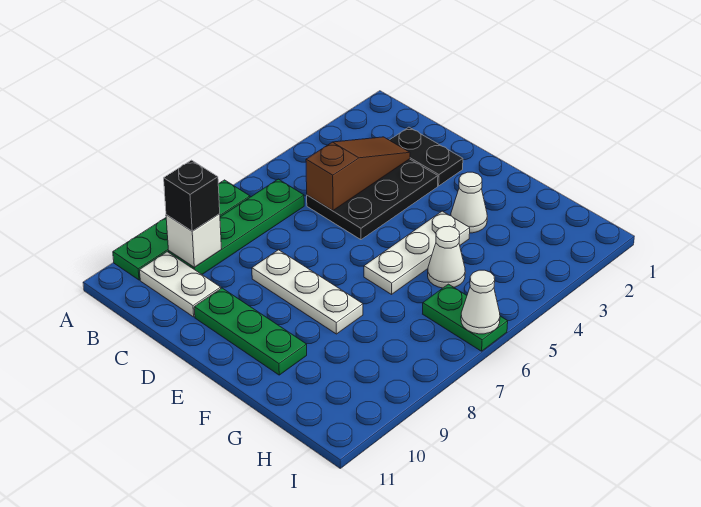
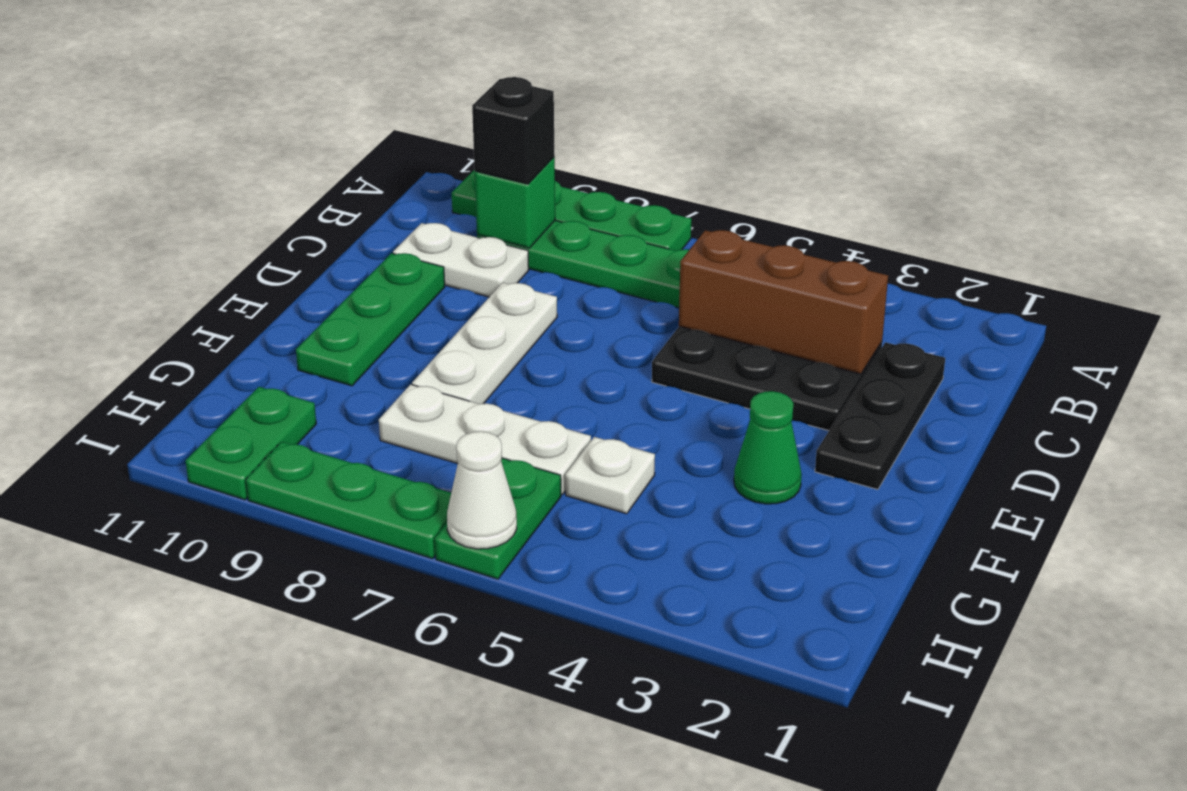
white brick B9 level 2 -> green brick B9 level 2
white plate B10:C10 level 1 -> white plate C9:C10 level 1
black plate C2:D2 level 1 -> black plate C2:E2 level 1
brown slope C3:C5 level 2 top 5 -> brown brick C3:C5 level 2
white cone F3 level 1 -> green cone F3 level 1
white plate F4:F6 level 1 -> white plate G6:G8 level 1
white cone G5 level 1 -> white plate G5 level 1
none -> green plate H10:I10 level 1
none -> green plate I7:I9 level 1

